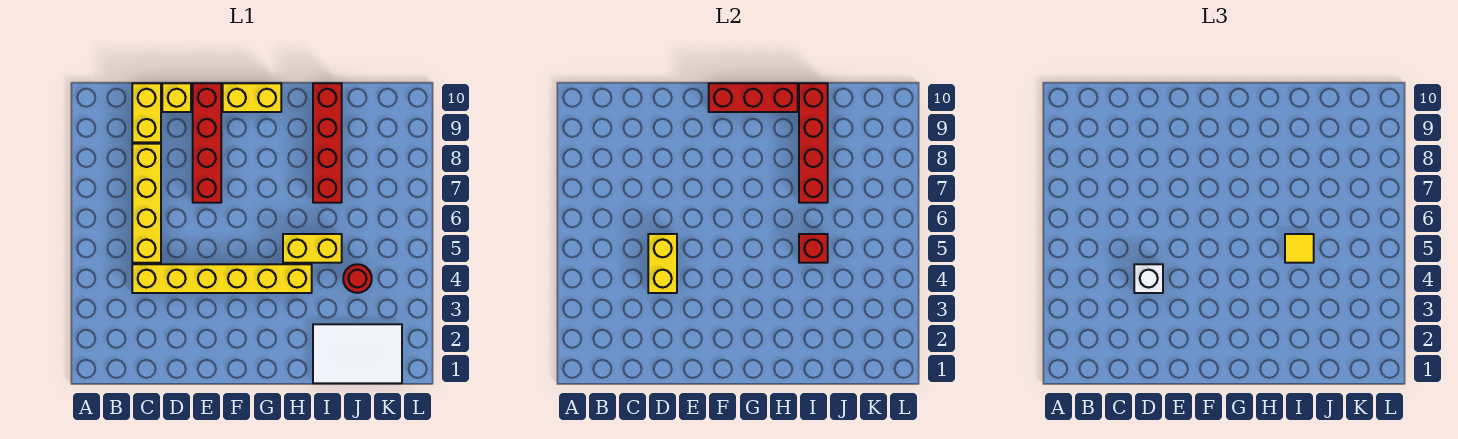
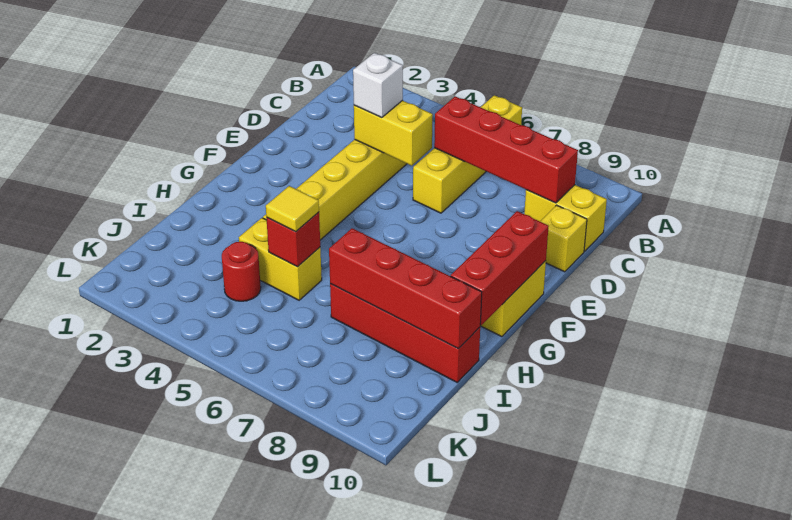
yellow brick C5:C8 level 1 -> yellow brick A6:D6 level 1
red brick E7:E10 level 1 -> red brick C6:C9 level 2
yellow brick H5:I5 level 1 -> yellow brick I4:I5 level 1
white tile I1:K2 level 1 -> none

